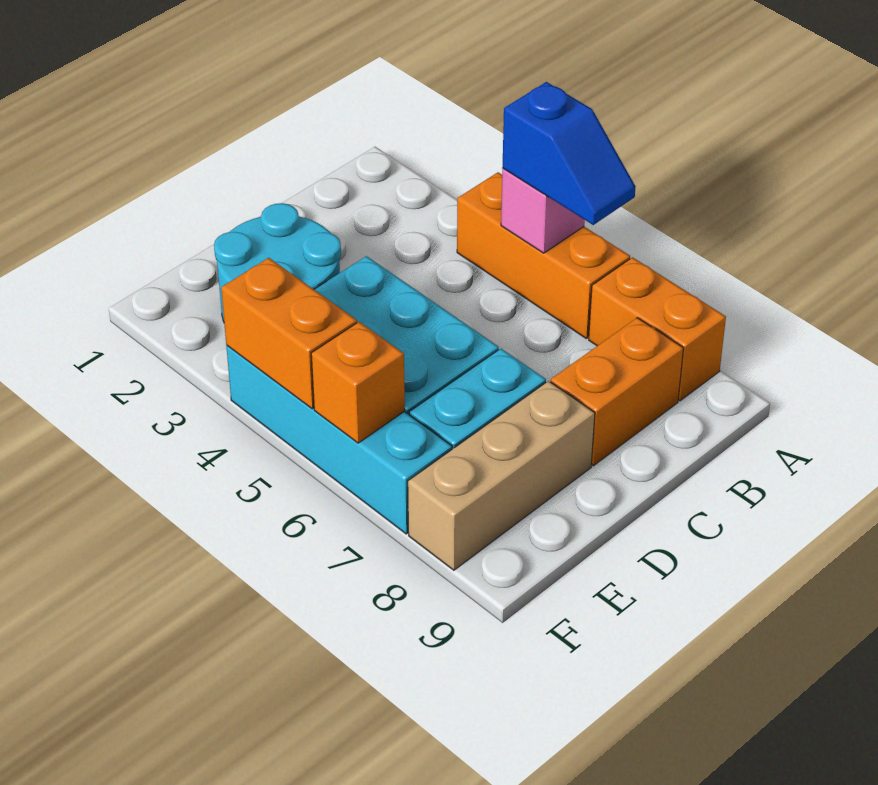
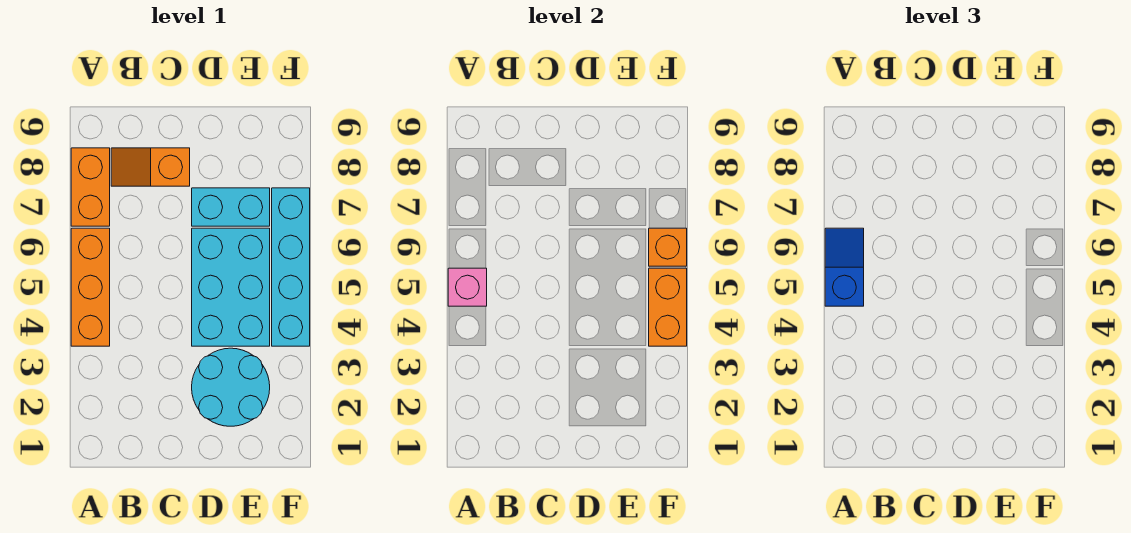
orange brick B8:C8 level 1 -> orange slope B8:C8 level 1 top C
tan brick D8:F8 level 1 -> none

